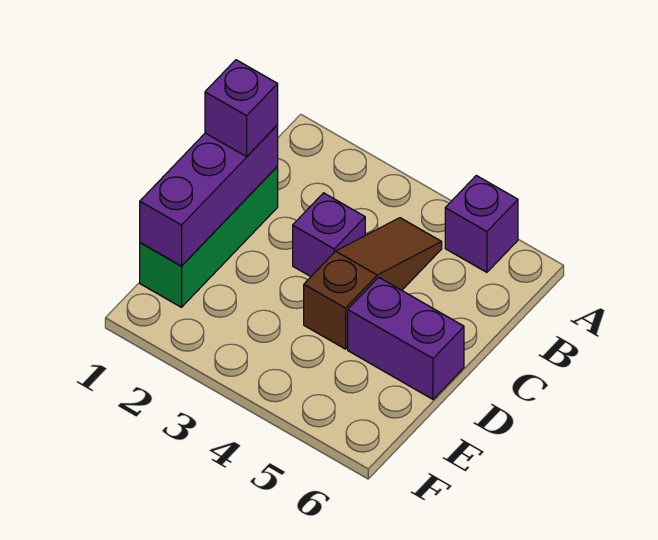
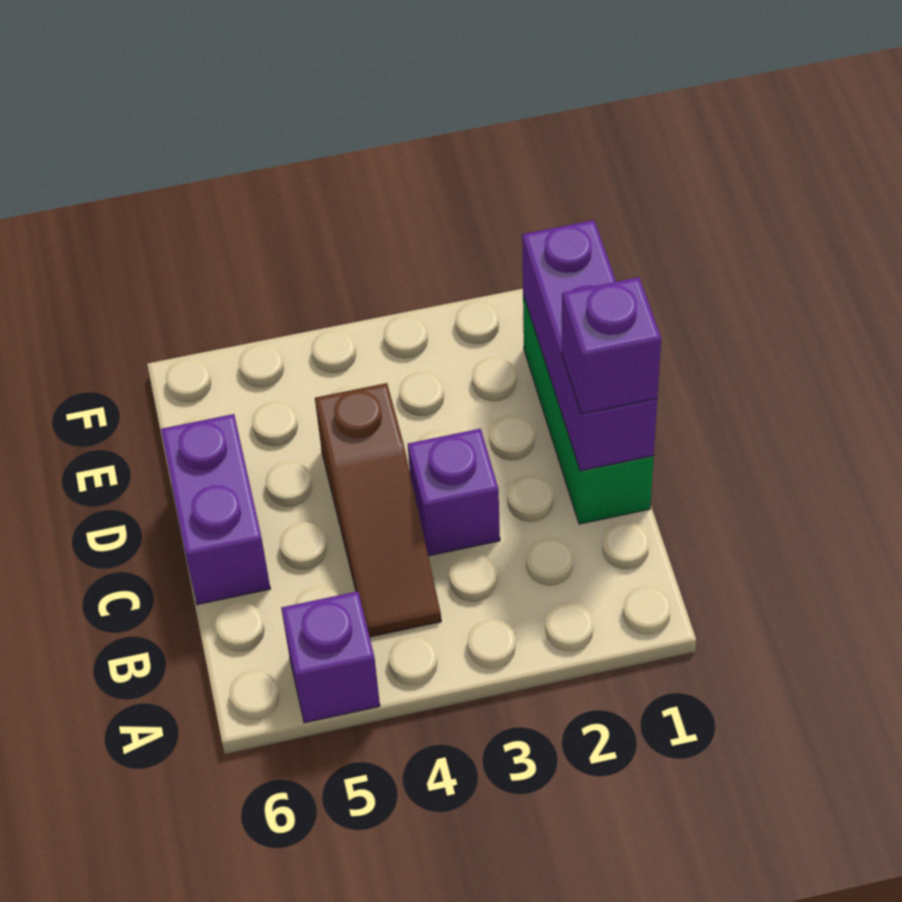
purple brick D5:D6 level 1 -> purple brick C6:D6 level 1

